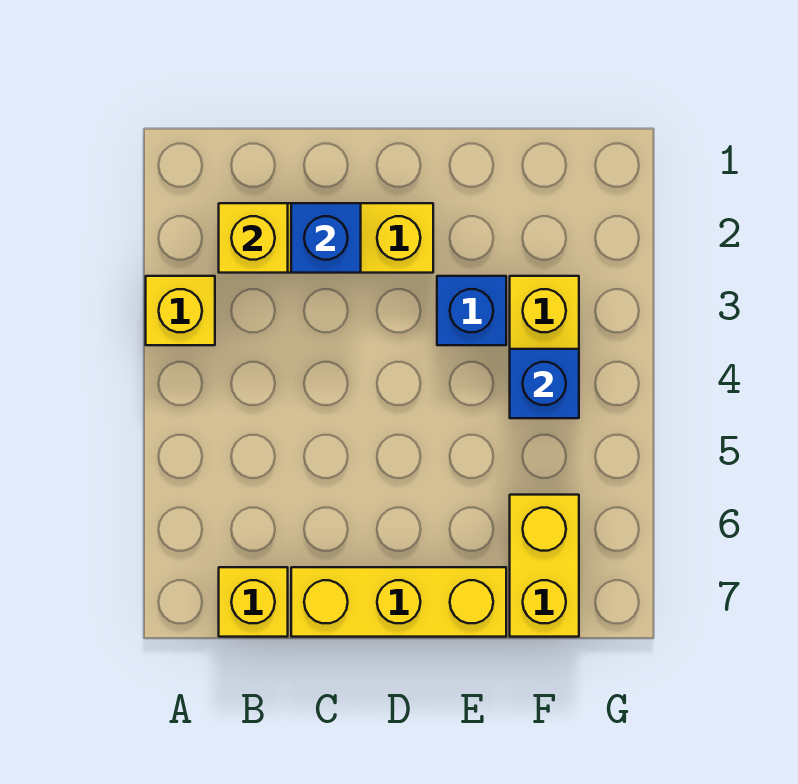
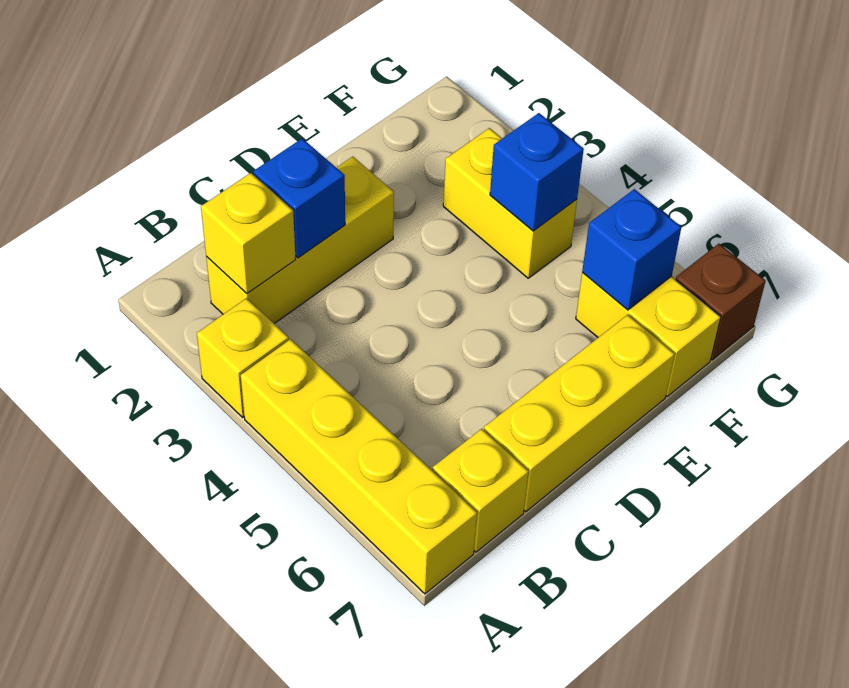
none -> yellow brick A4:A7 level 1
blue brick E3 level 1 -> blue brick F6 level 2
none -> brown brick G7 level 1

